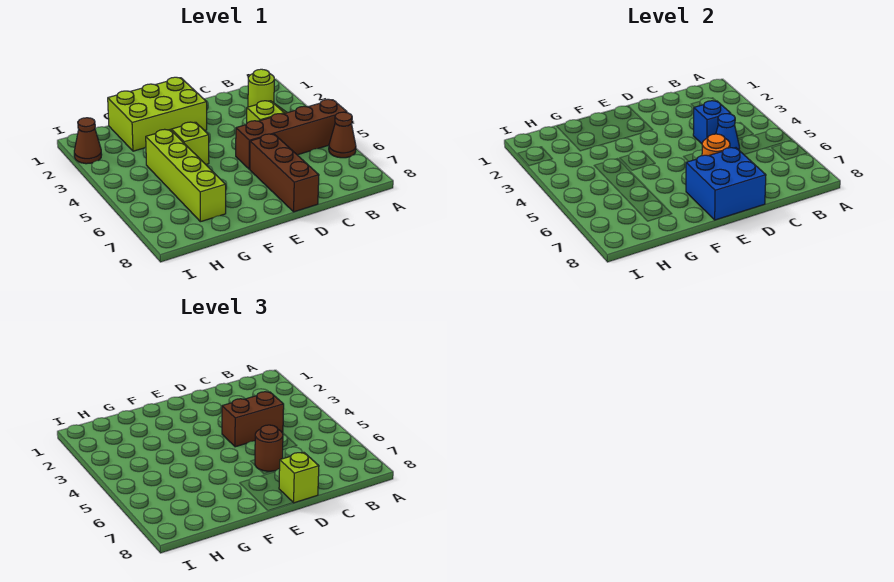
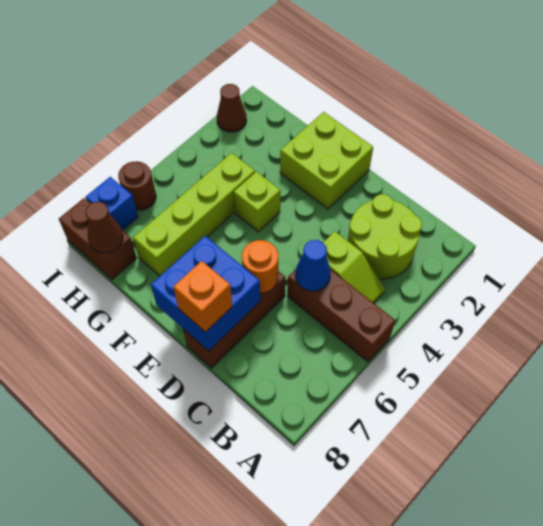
brown brick A5:D5 level 1 -> brown brick A5:C5 level 1
brown cone A6 level 1 -> brown cone H8 level 2
lime round brick B2 level 1 -> lime round brick B2:C3 level 1
blue brick C4 level 2 -> blue brick I7 level 1
brown brick C4:D4 level 3 -> brown brick H8:I8 level 1
brown round brick D6 level 3 -> brown round brick I6 level 1
lime brick D8 level 3 -> orange brick D8 level 3
lime brick E1:G2 level 1 -> lime brick E1:F2 level 1

